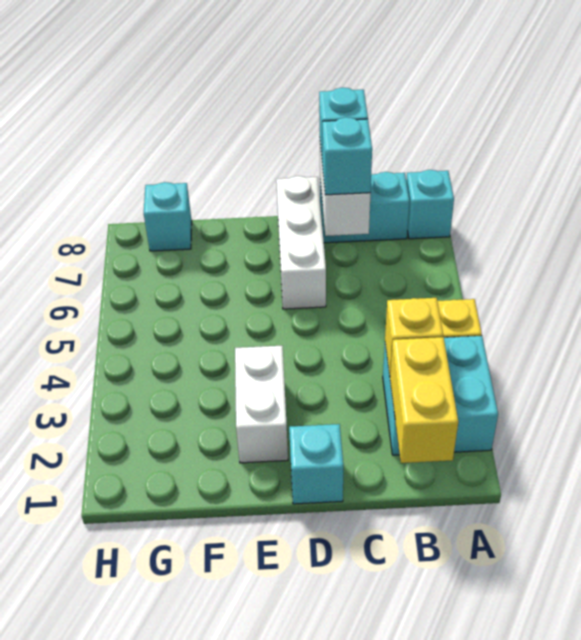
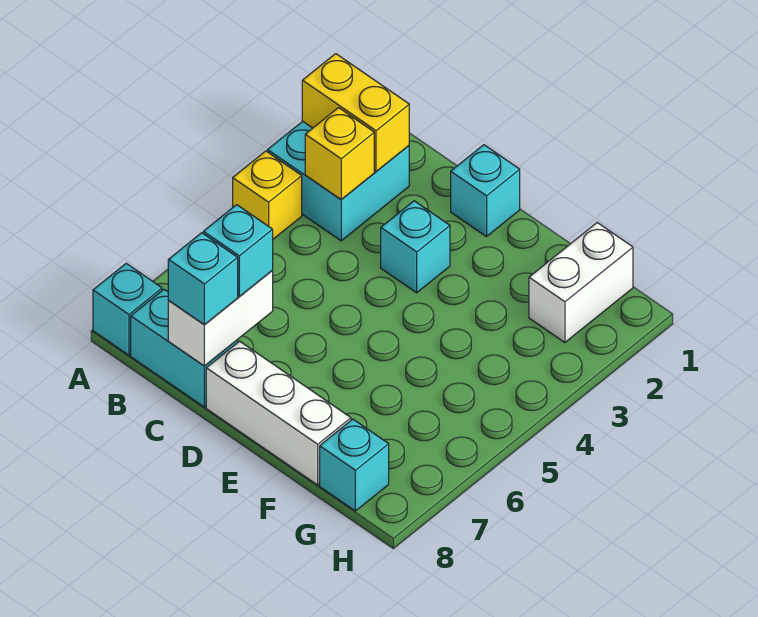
yellow brick B1:B2 level 2 -> yellow brick A2:B2 level 2
none -> cyan brick D3 level 1
white brick D6:D8 level 1 -> white brick D8:F8 level 1
white brick E2:E3 level 1 -> white brick G1:G2 level 1

